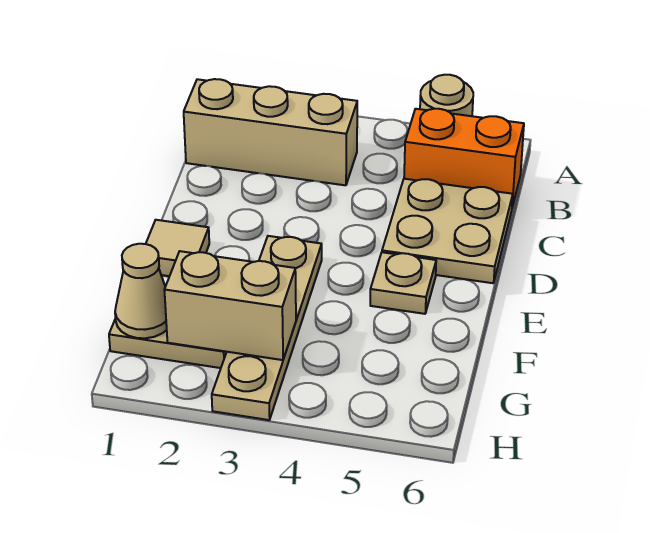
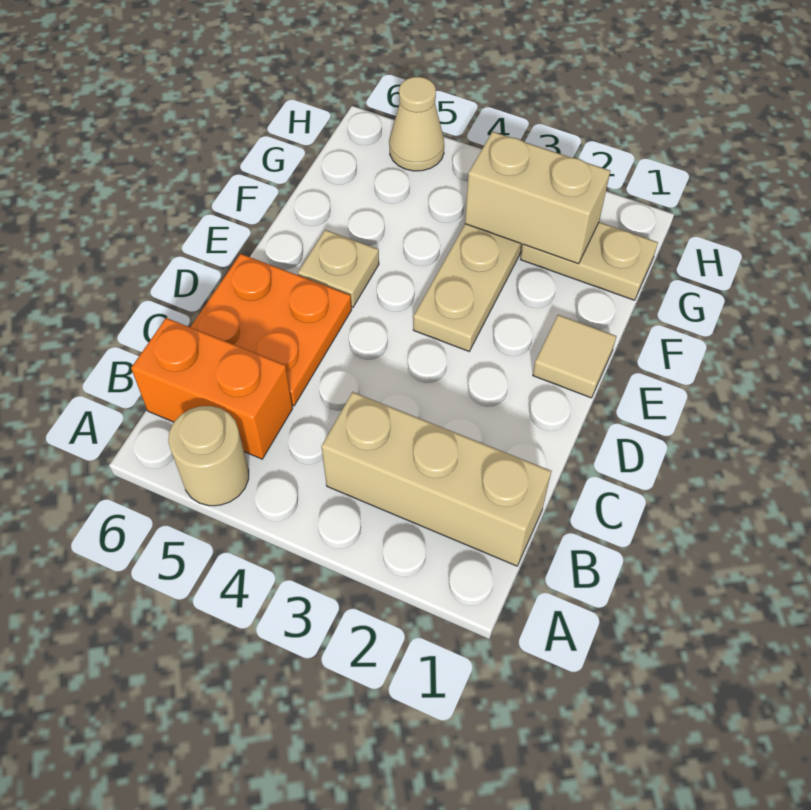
tan plate C5:D6 level 1 -> orange plate C5:D6 level 1
tan cone G1 level 2 -> tan cone H5 level 1

